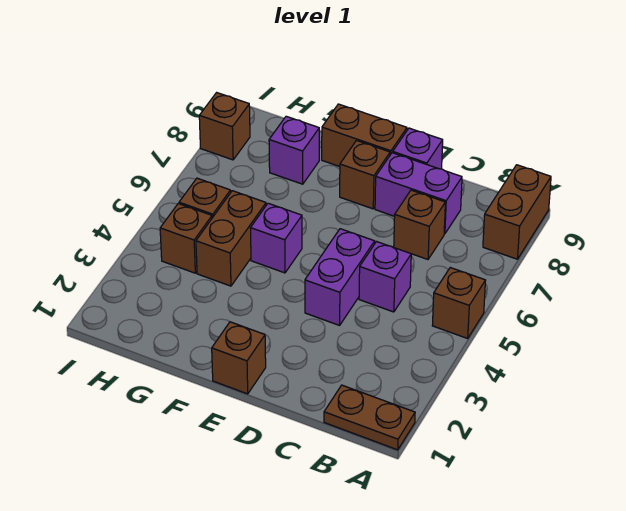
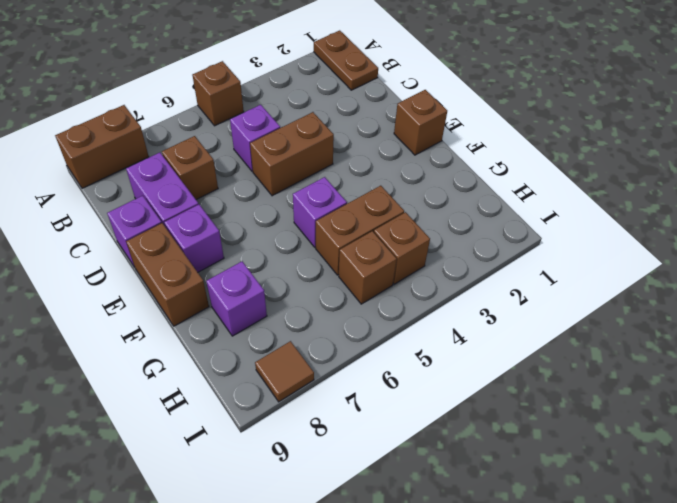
purple brick D4:D5 level 1 -> brown brick D4:D5 level 1
brown brick E8 level 1 -> purple brick E8 level 1
brown brick I8 level 1 -> brown tile I8 level 1

